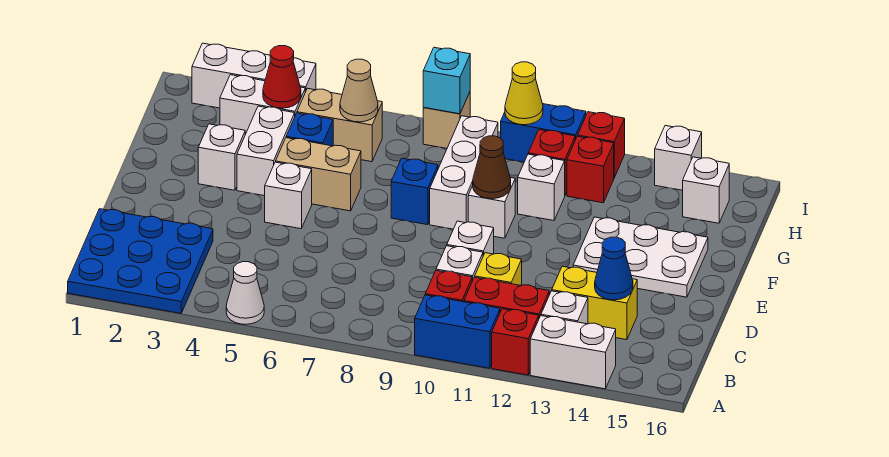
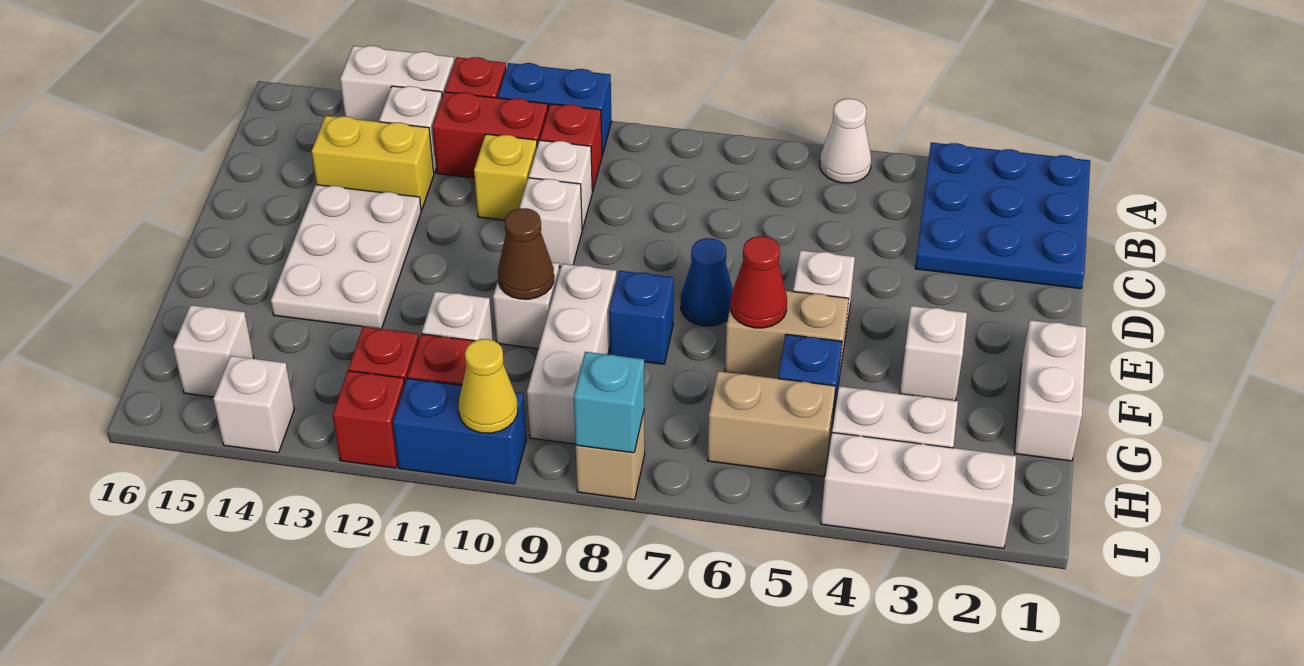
blue cone C14 level 2 -> blue cone E7 level 1
white plate E13:F15 level 1 -> white plate D13:F14 level 1
white brick F4:G4 level 1 -> white brick F1:G1 level 1
red cone H4 level 2 -> red cone F6 level 2
tan cone H6 level 2 -> none

